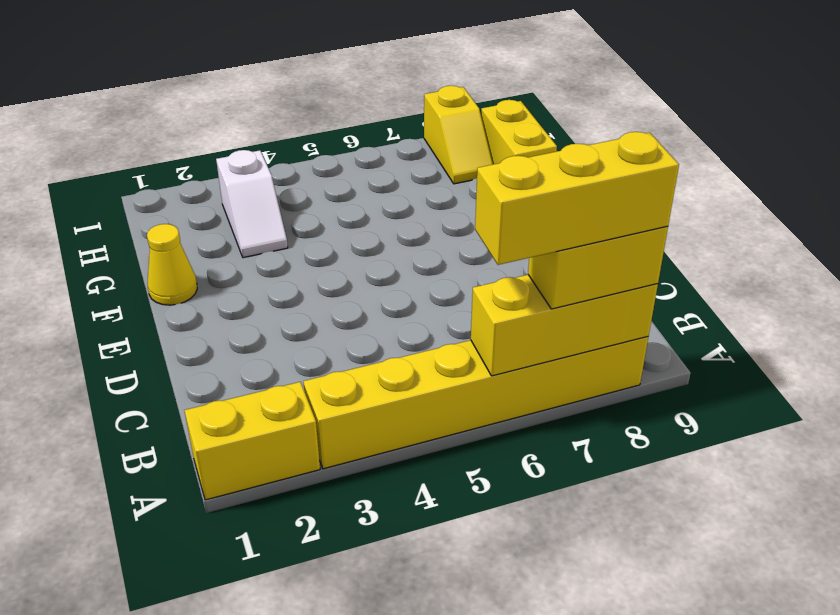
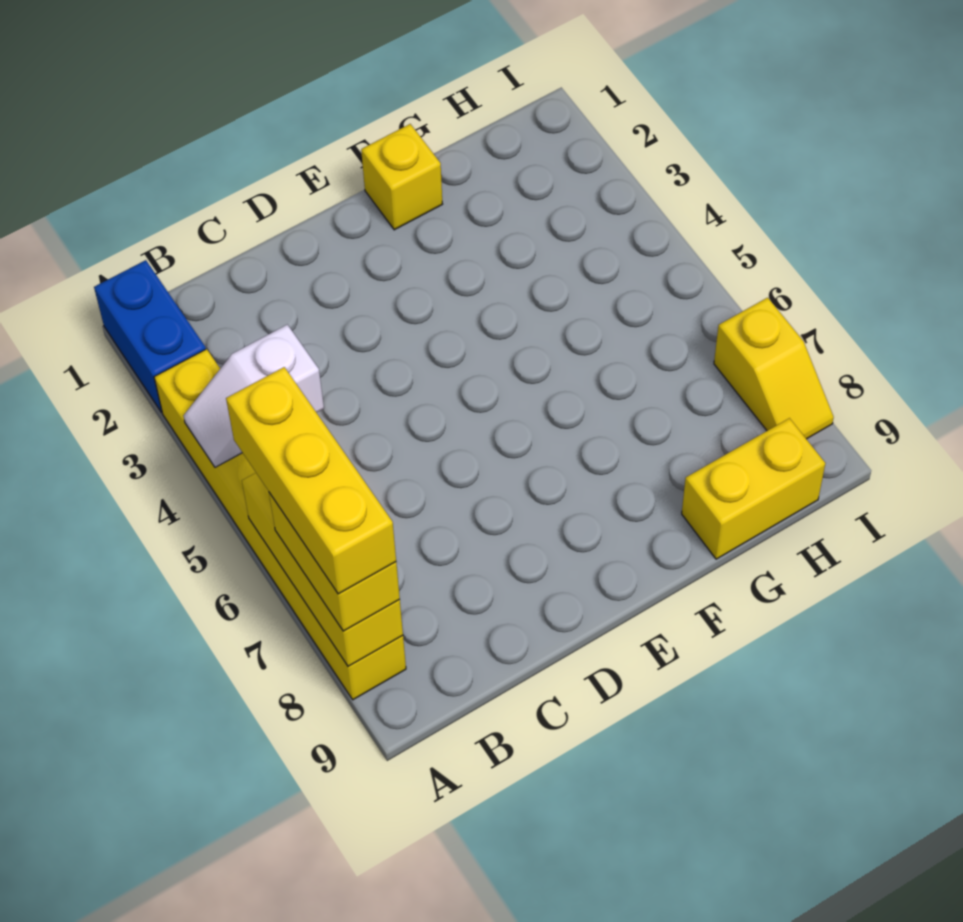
yellow brick A1:A2 level 1 -> blue brick A1:A2 level 1
yellow cone F1 level 1 -> yellow brick F1 level 1
white slope G3:H3 level 1 top H -> white slope A4:B4 level 2 top B
yellow slope H8:I8 level 1 top I -> yellow slope I7:I8 level 1 top 7

